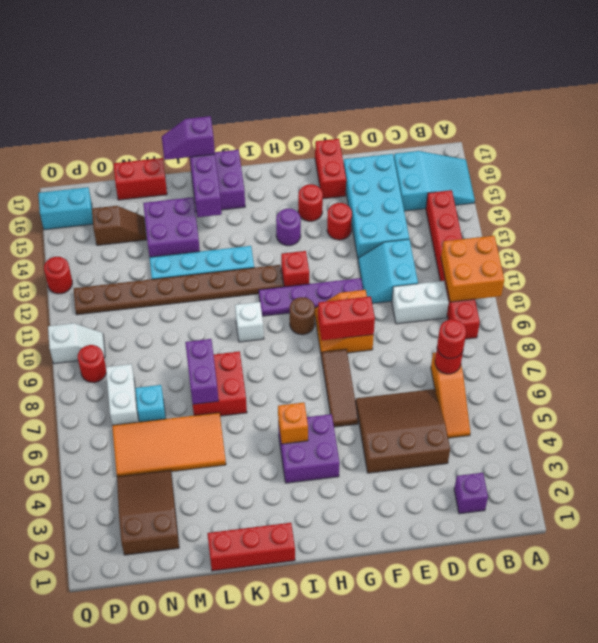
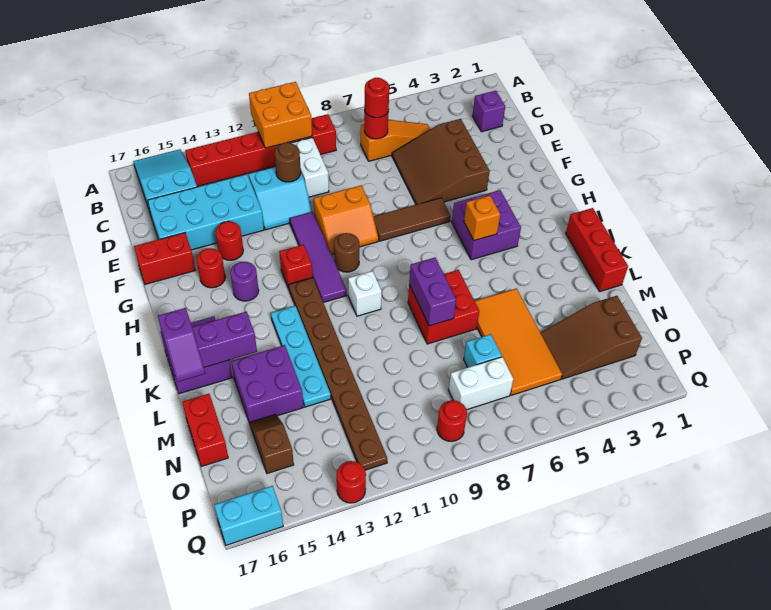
none -> brown round brick D11 level 2
red brick F9:G9 level 2 -> none
purple plate F11:I11 level 1 -> purple tile F11:I11 level 1
purple brick L7:L8 level 2 -> purple brick K8:L8 level 2
white slope P10:Q10 level 1 top Q -> none
cyan brick P16:Q16 level 1 -> cyan brick Q16:Q17 level 1

